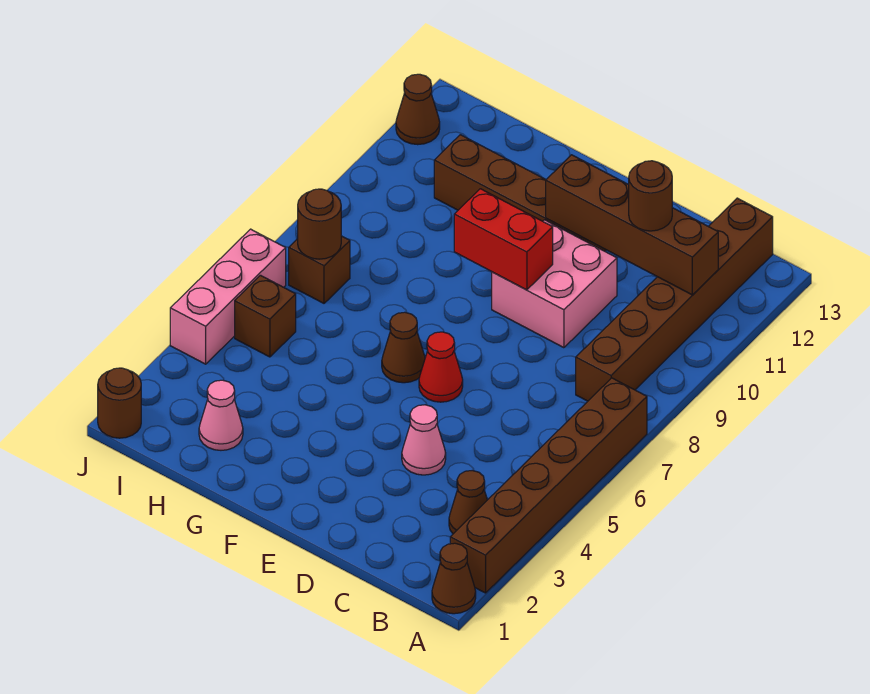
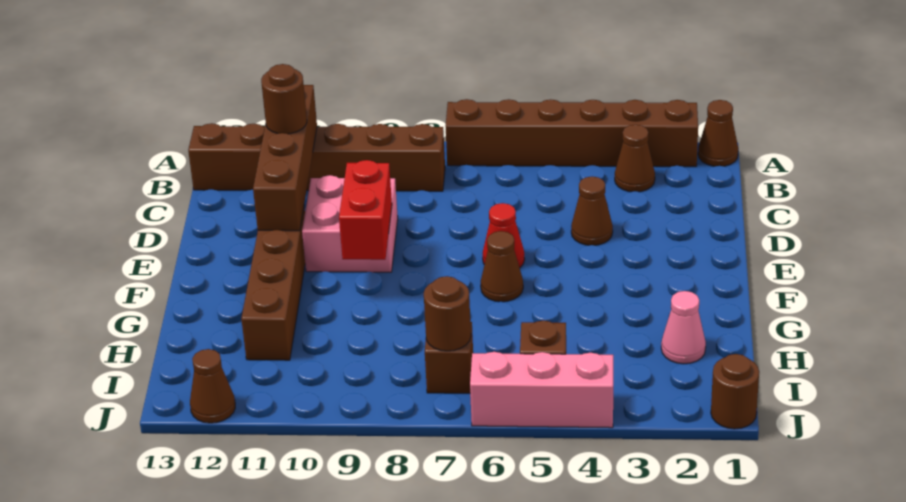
pink cone D4 level 1 -> brown cone D4 level 1

